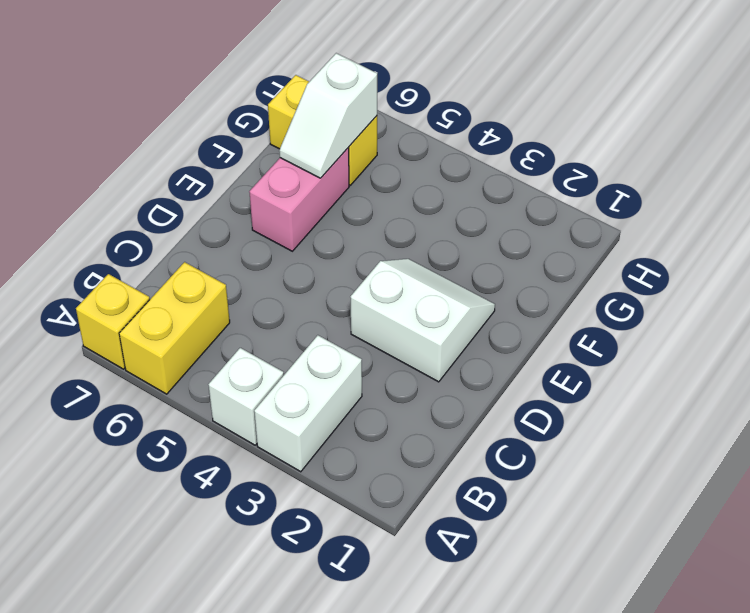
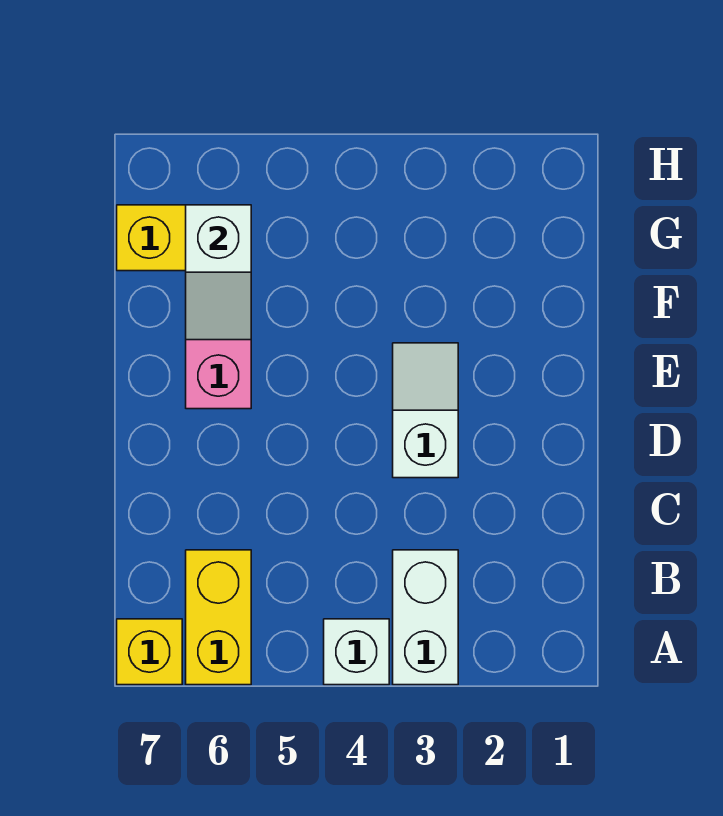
white slope D2:E3 level 1 top D -> white slope D3:E3 level 1 top D

